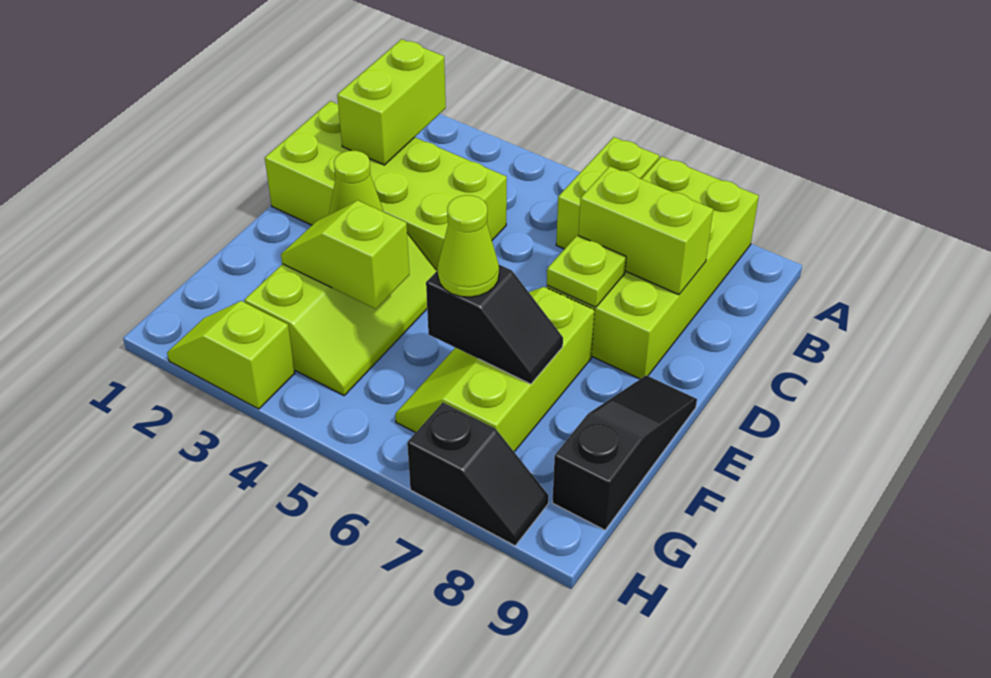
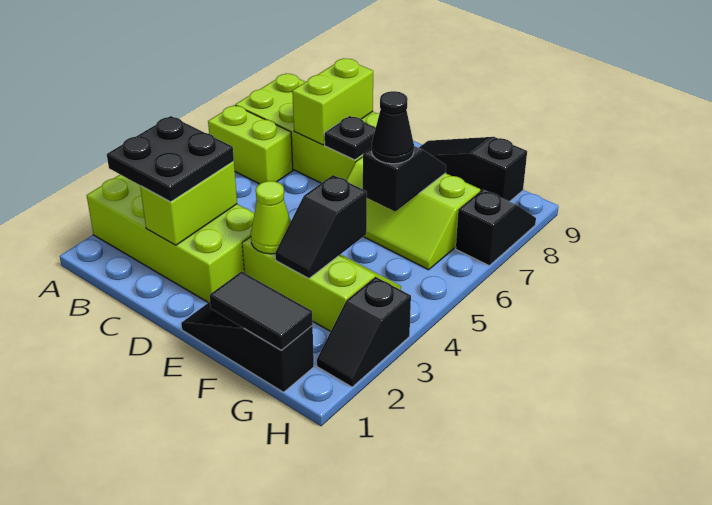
lime brick B2:C2 level 2 -> lime brick C2:C3 level 2
none -> black plate B2:C3 level 3
lime brick C1:D4 level 1 -> lime brick A2:D3 level 1
lime plate D7 level 2 -> black plate D7 level 2
none -> black slope E1:G1 level 1 top G
none -> black tile F1:G1 level 2
lime slope F3:F4 level 2 top 4 -> black slope F3:F4 level 2 top 4
lime cone F6 level 3 -> black cone F6 level 3
lime slope H2:H3 level 1 top 3 -> black slope H2:H3 level 1 top 3

